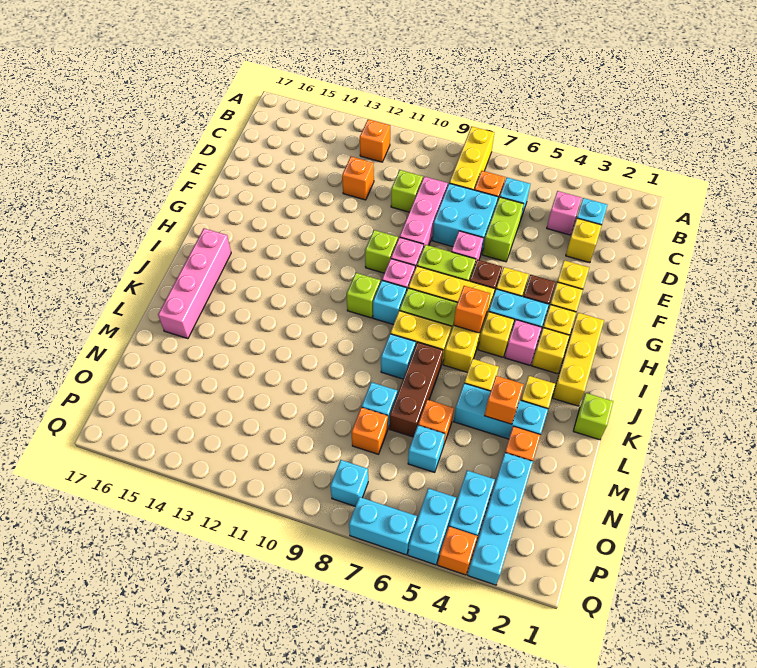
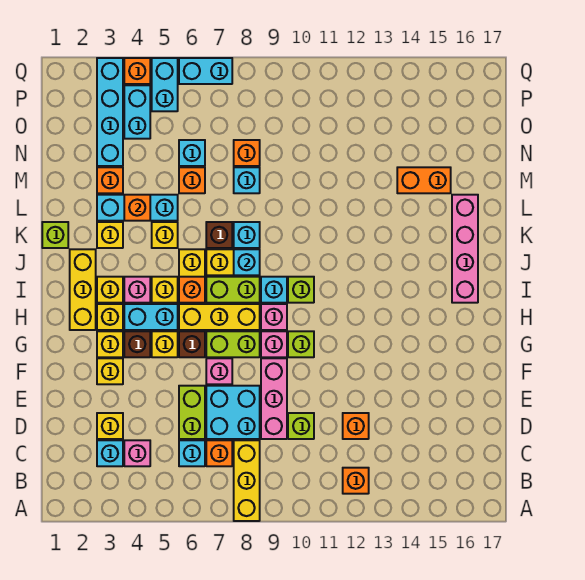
brown brick K7:M7 level 1 -> brown brick K7 level 1
none -> orange brick M14:M15 level 1
cyan brick P8 level 1 -> cyan brick J8 level 2

